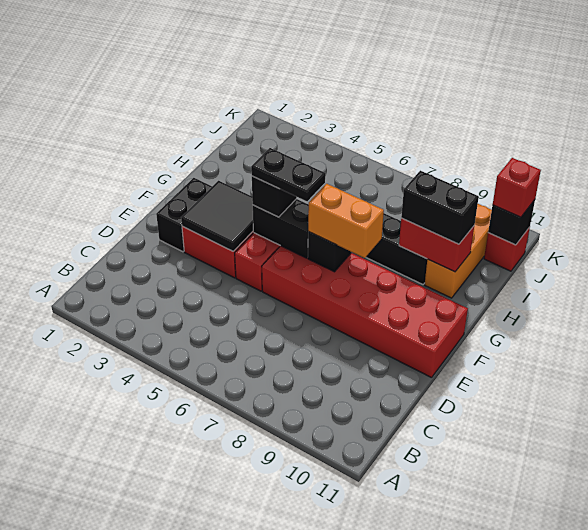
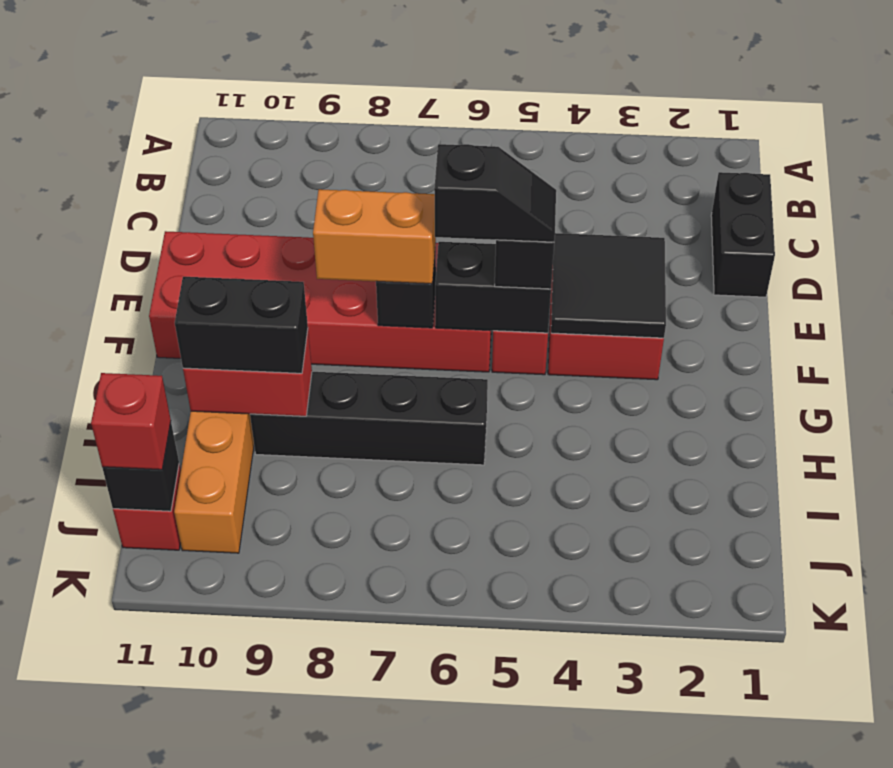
black brick E2:F2 level 1 -> black brick C1:D1 level 1
black plate F5:F6 level 4 -> black slope F5:F6 level 4 top 6

